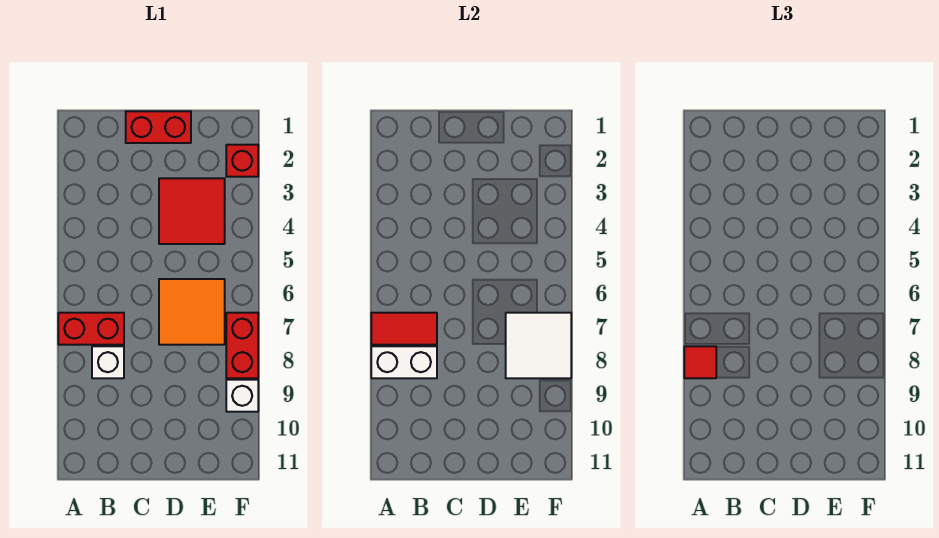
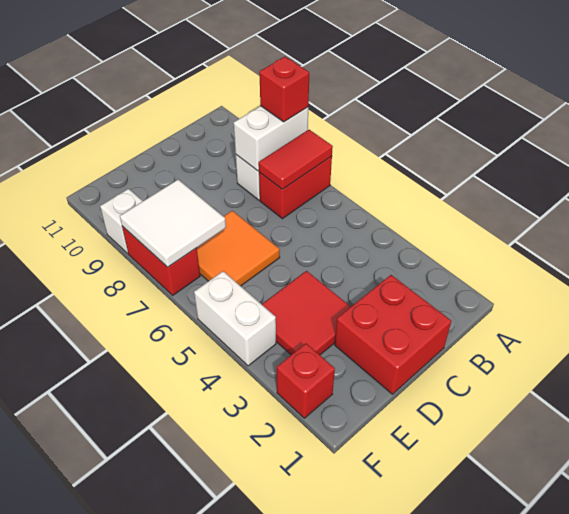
red tile A8 level 3 -> red brick A8 level 3
red brick C1:D1 level 1 -> red brick C1:D2 level 1
none -> white brick F4:F5 level 1

